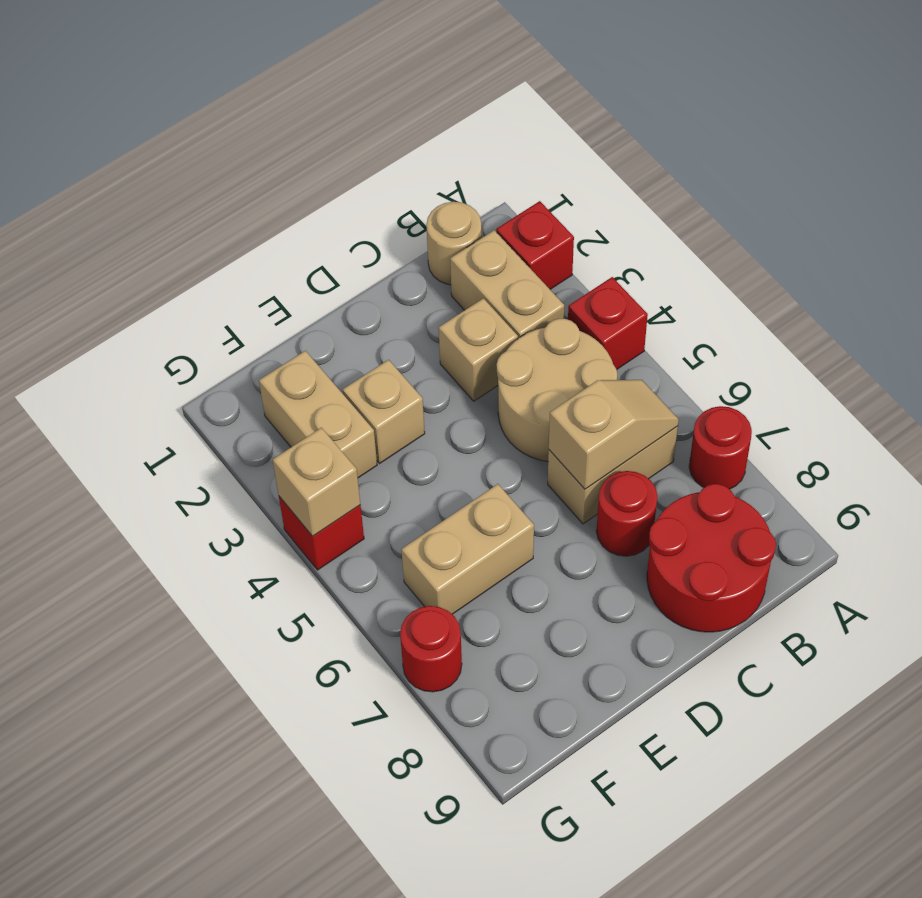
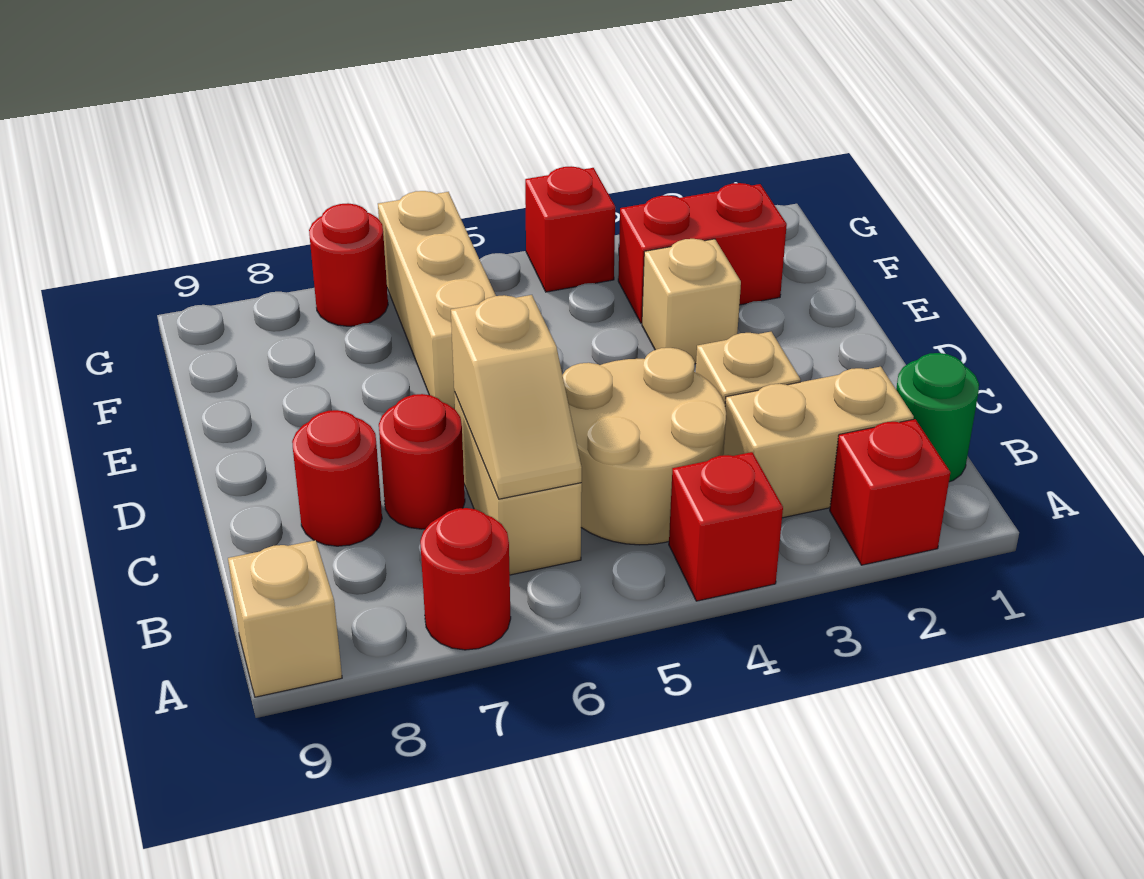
tan round brick B1 level 1 -> green round brick B1 level 1
red round brick B8:C9 level 1 -> red round brick C8 level 1
tan brick E6:F6 level 1 -> tan brick E6:G6 level 1
tan brick F2:F3 level 1 -> red brick F2:F3 level 1
tan brick G4 level 2 -> tan brick A9 level 1

